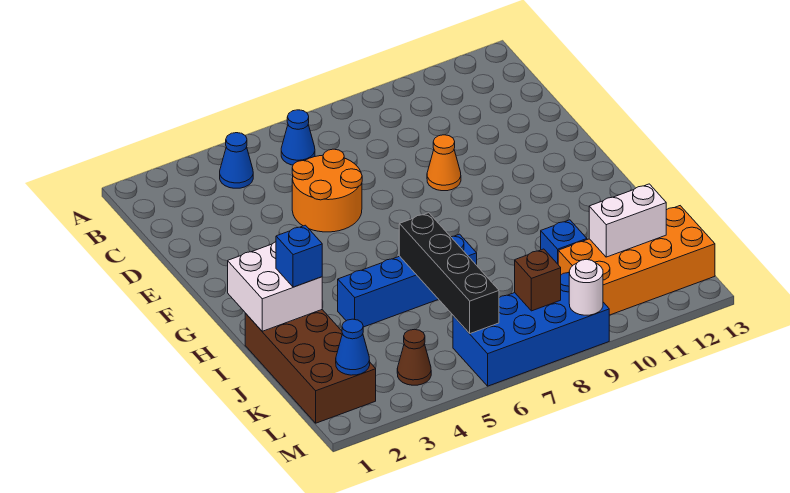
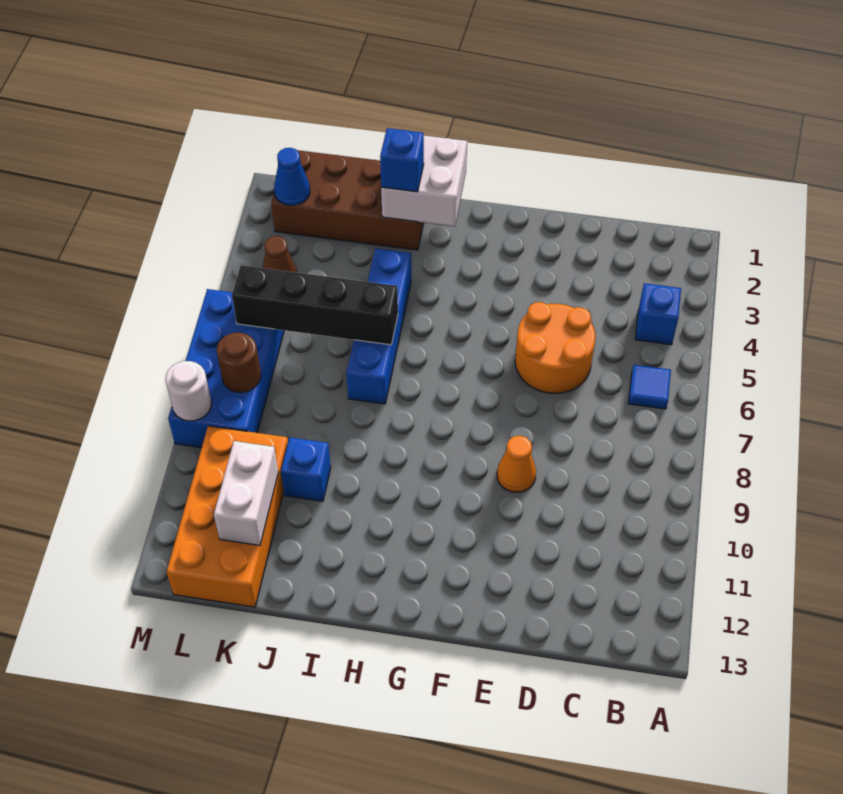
blue cone B4 level 1 -> blue brick B4 level 1
blue cone B6 level 1 -> blue tile B6 level 1
brown brick L8 level 2 -> brown round brick L8 level 2

